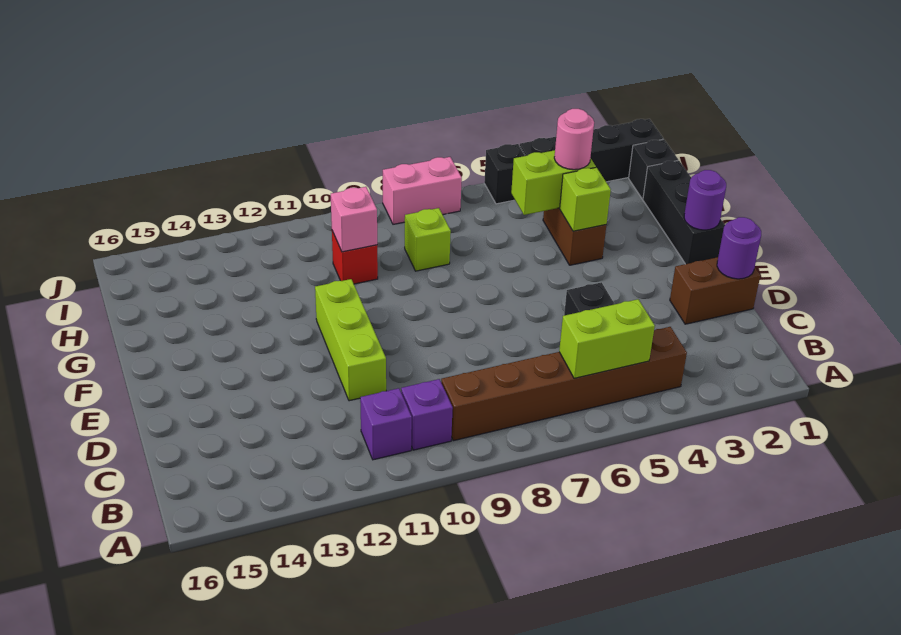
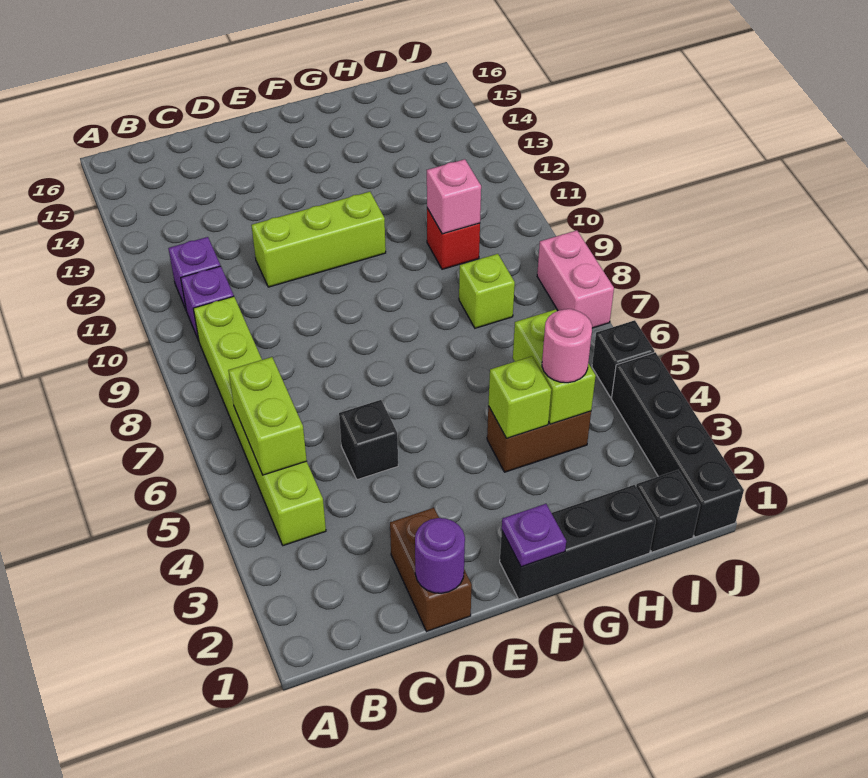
brown brick B4:B9 level 1 -> lime brick B4:B9 level 1
purple round brick F1 level 2 -> purple plate F1 level 2

